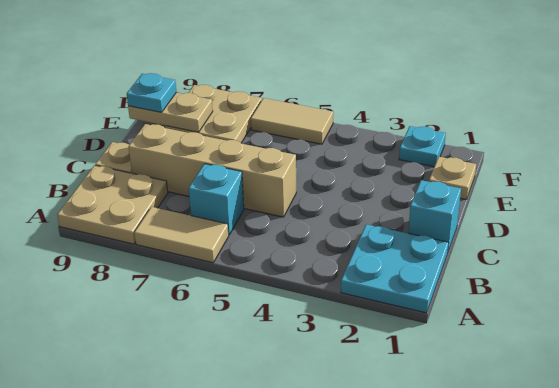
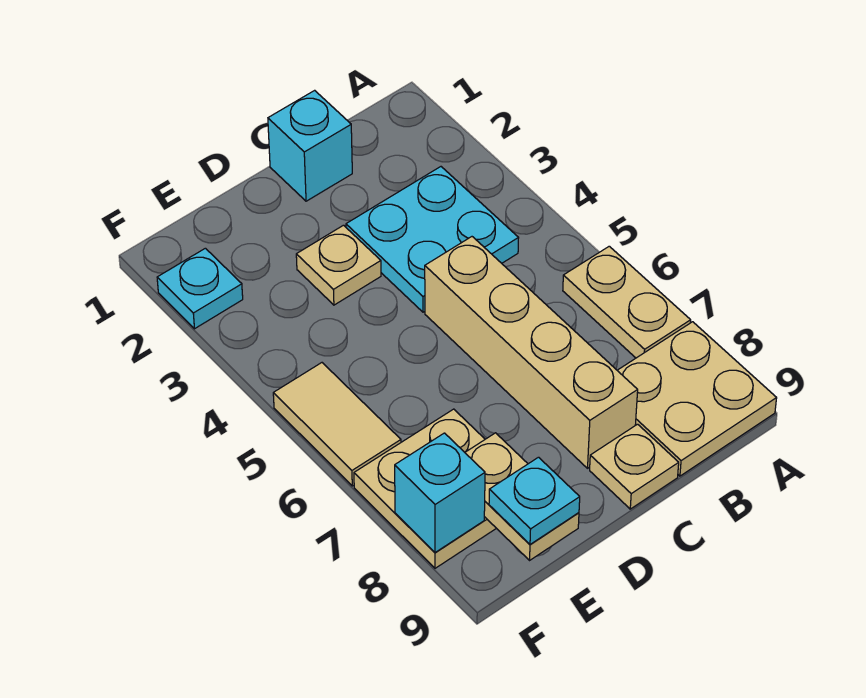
cyan plate A1:B2 level 1 -> cyan plate B3:C4 level 1
tan tile A6:A7 level 1 -> tan plate A6:A7 level 1
cyan brick B6 level 1 -> cyan brick F8 level 2
tan plate E1 level 1 -> tan plate D3 level 1

